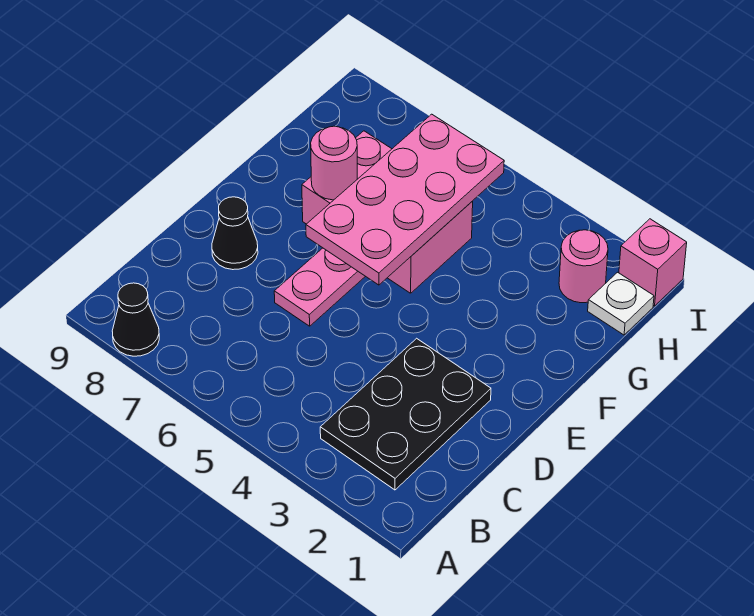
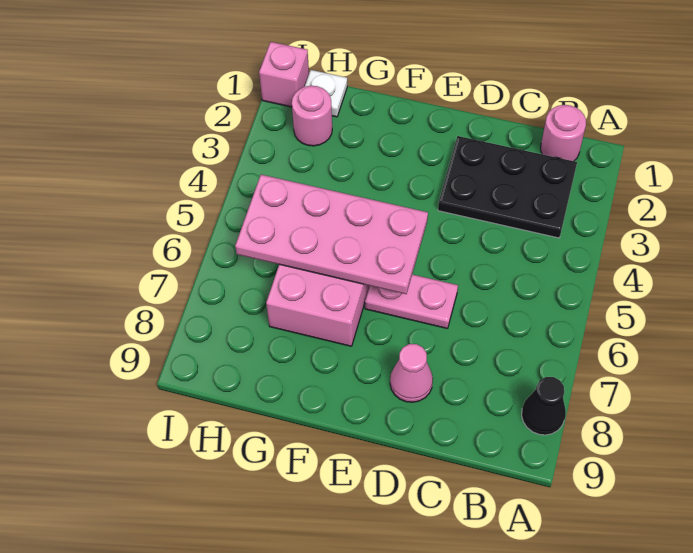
black cone D8 level 1 -> pink cone D8 level 1
pink round brick F7 level 2 -> pink round brick B1 level 1

